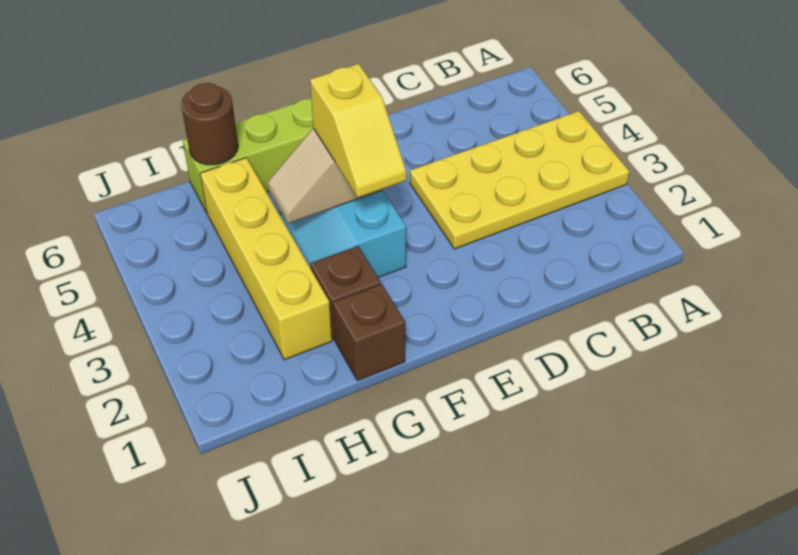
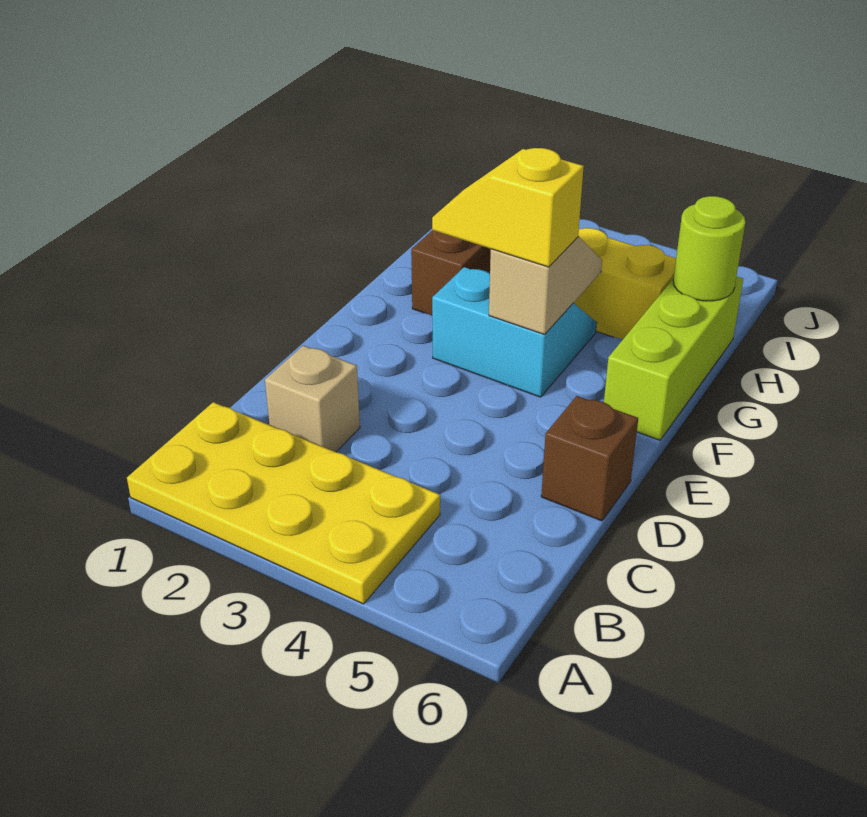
yellow plate A3:D4 level 1 -> yellow plate A1:B4 level 1
none -> tan brick C2 level 1
brown brick G1 level 1 -> brown brick D6 level 1
brown round brick H6 level 2 -> lime round brick H6 level 2

